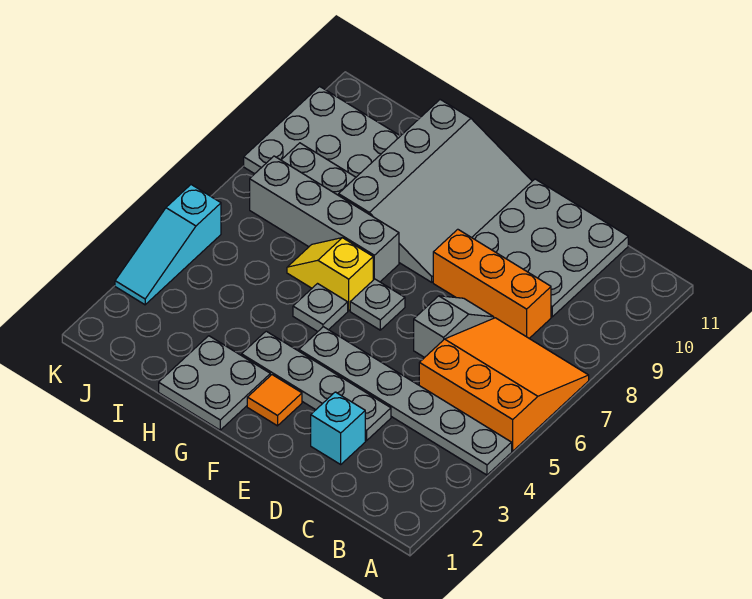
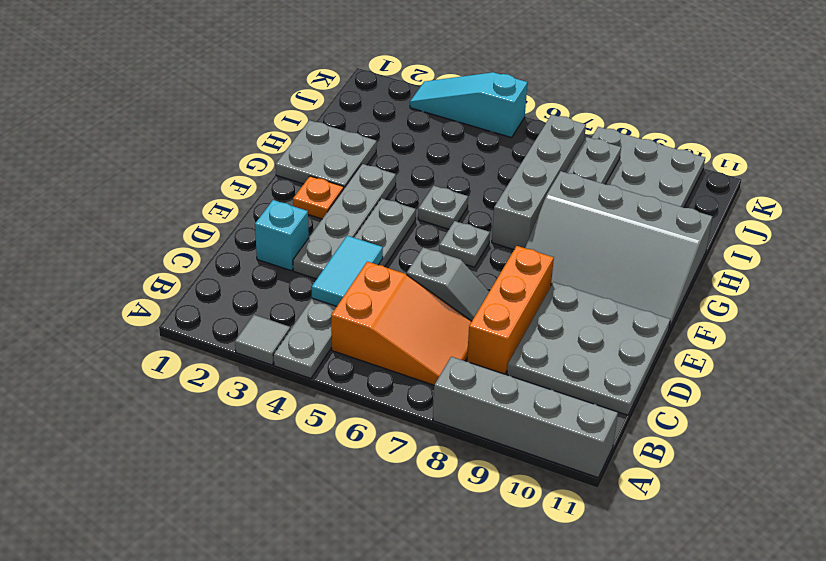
none -> grey tile A3 level 1
orange slope A5:C7 level 1 top 5 -> orange slope B5:C7 level 1 top 5
none -> grey brick A8:A11 level 1
none -> cyan tile C4:D4 level 2
orange tile F2 level 1 -> orange plate F2 level 1
yellow slope G6:H6 level 1 top G -> none

